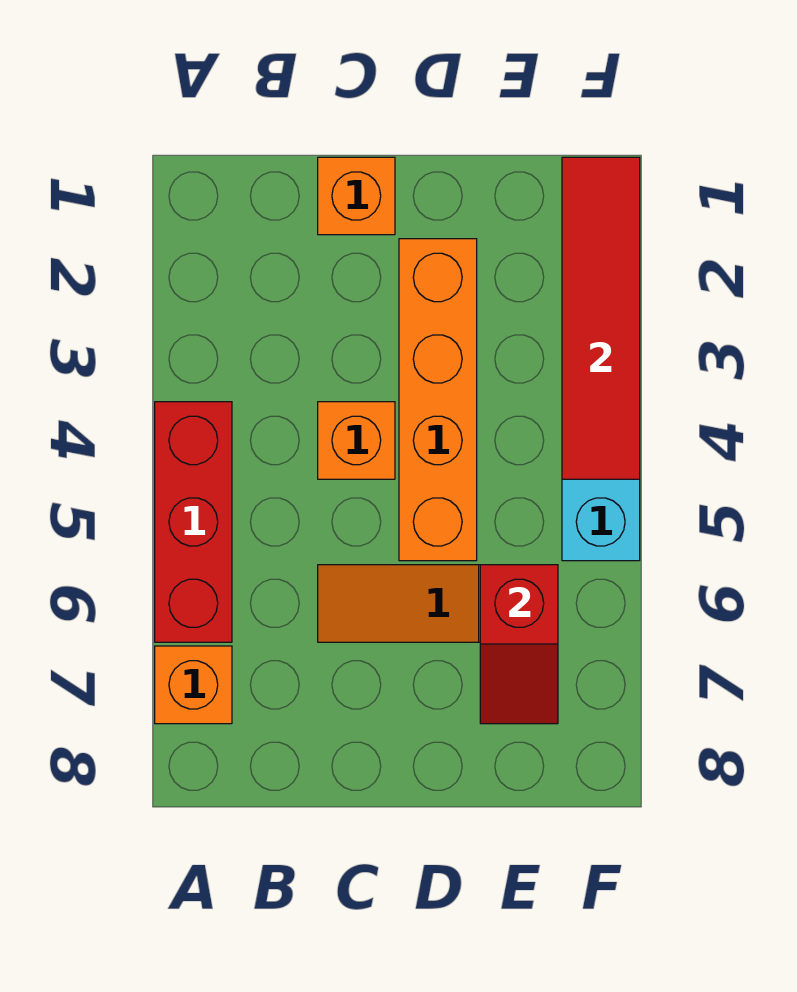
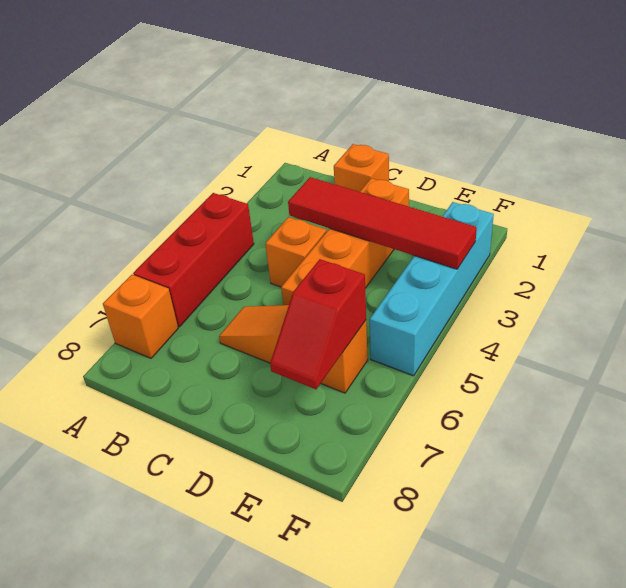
red tile F1:F4 level 2 -> red tile C3:F3 level 2

